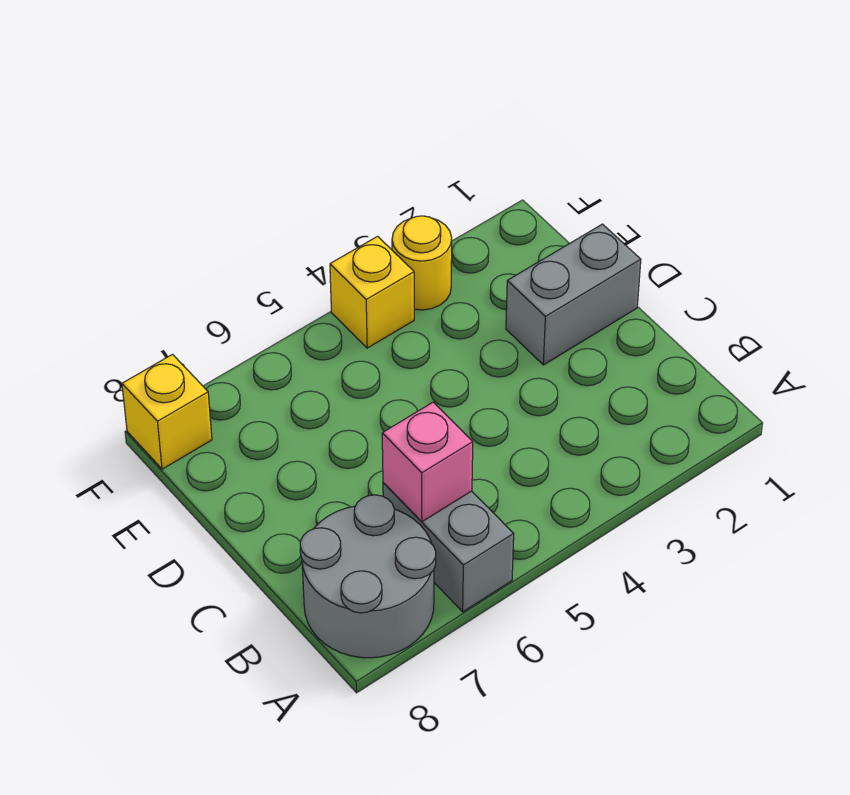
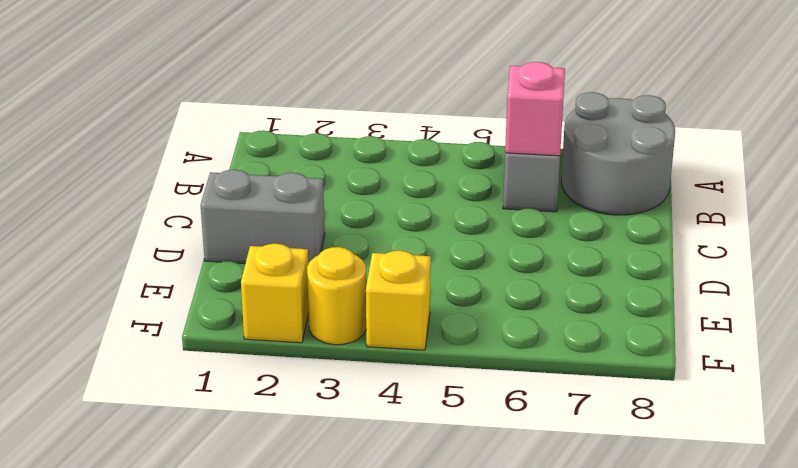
yellow brick F8 level 1 -> yellow brick F2 level 1

